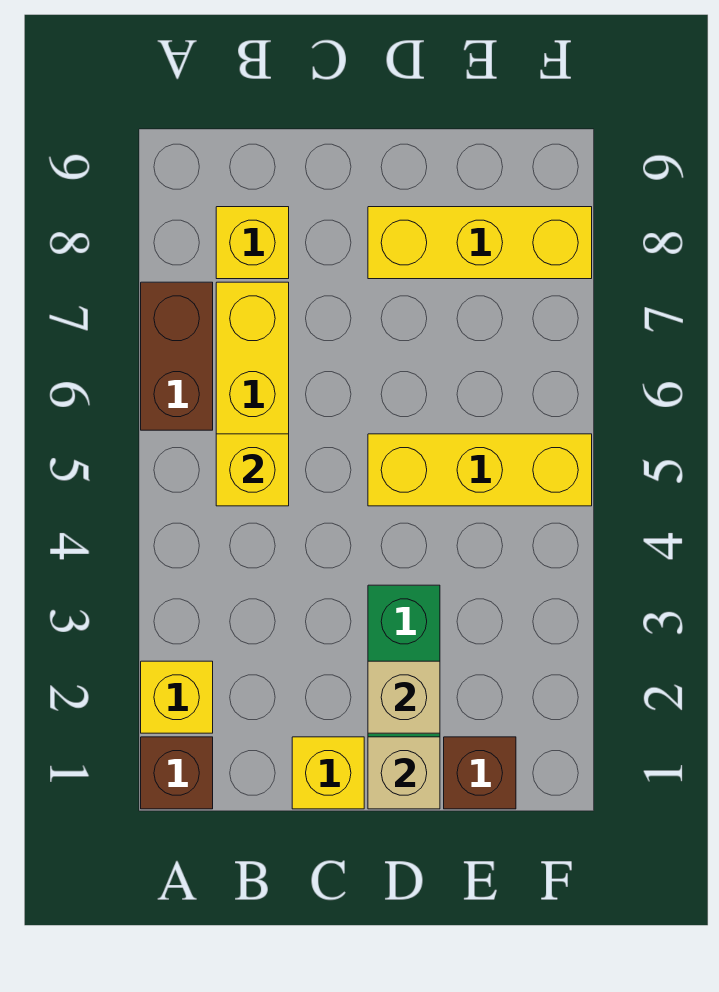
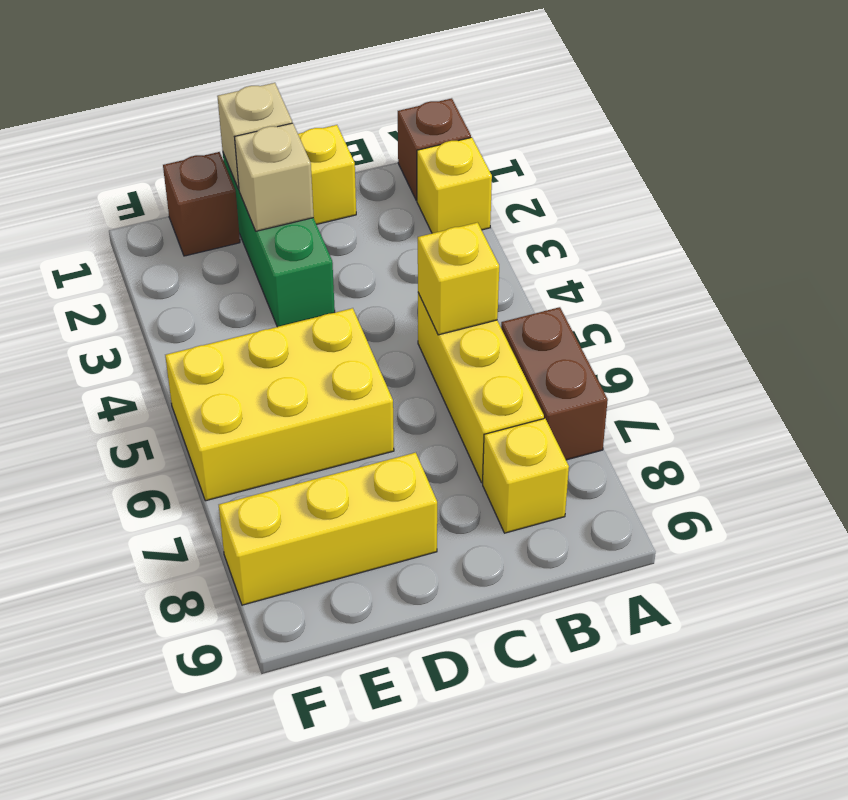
yellow brick D5:F5 level 1 -> yellow brick D5:F6 level 1

